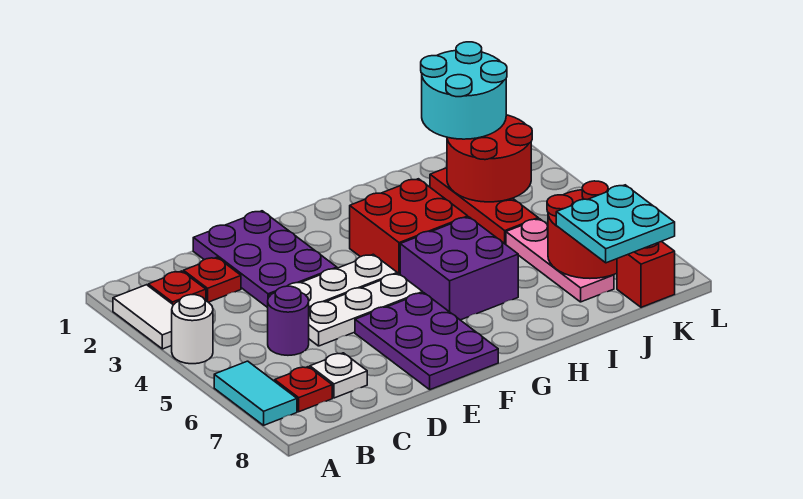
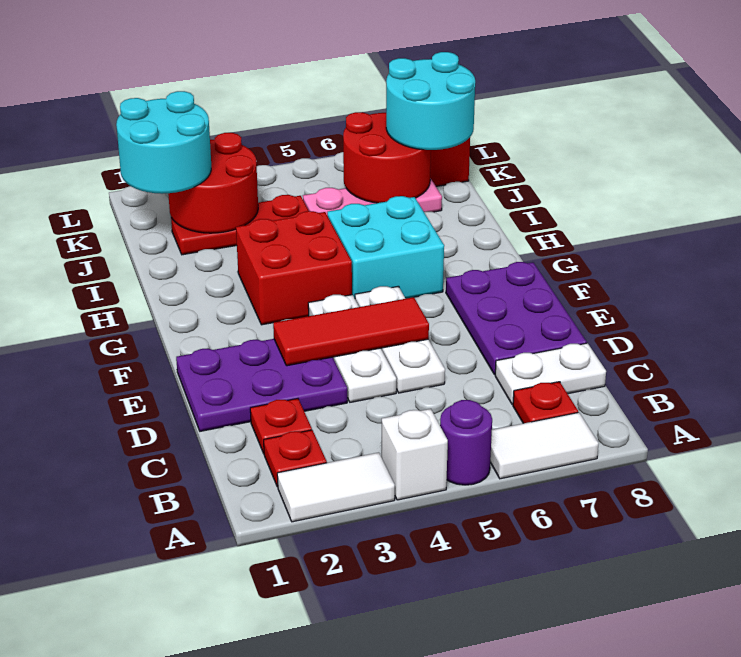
white round brick A4 level 1 -> white brick A4 level 1
cyan tile A6:A7 level 1 -> white tile A6:A7 level 1
purple round brick C5 level 1 -> purple round brick A5 level 1
white plate C7 level 1 -> white plate C7:C8 level 1
none -> red tile E3:E5 level 2
purple plate E6:F8 level 1 -> purple plate D7:F8 level 1
purple brick G5:H6 level 1 -> cyan brick G5:H6 level 1
cyan plate J7:K8 level 3 -> cyan round brick J7:K8 level 3

